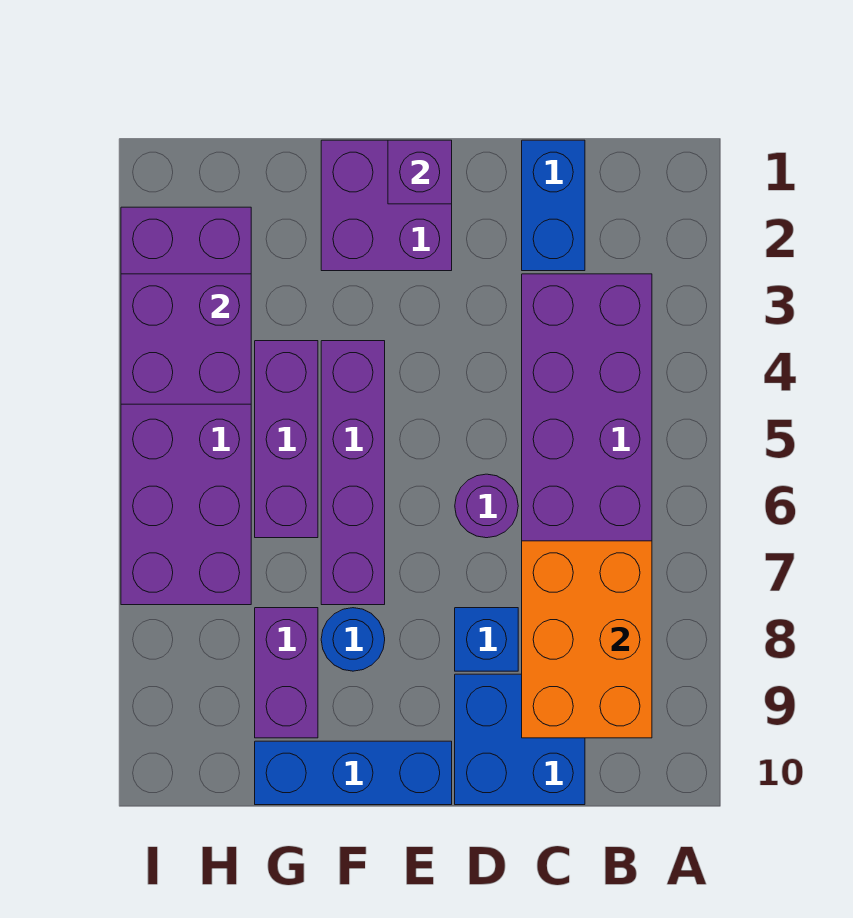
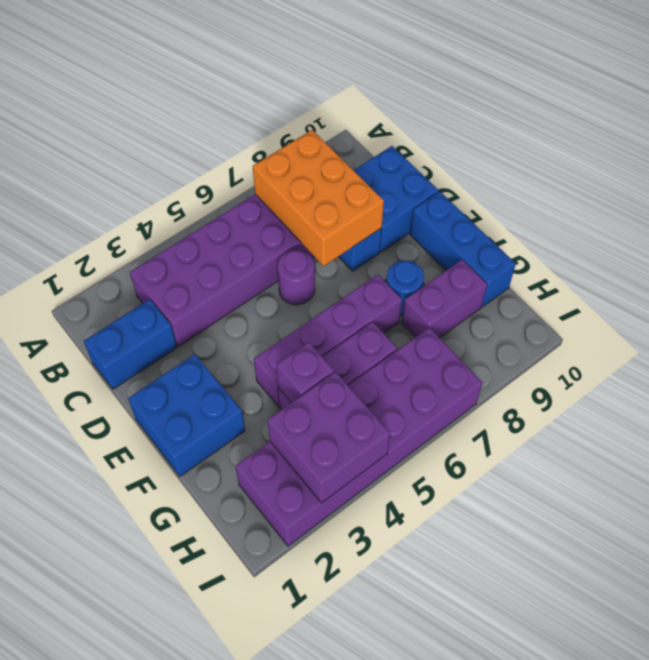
orange brick B7:C9 level 2 -> orange brick B7:D8 level 2
purple brick E1:F2 level 1 -> blue brick E1:F2 level 1
purple brick E1 level 2 -> purple brick G4 level 2

